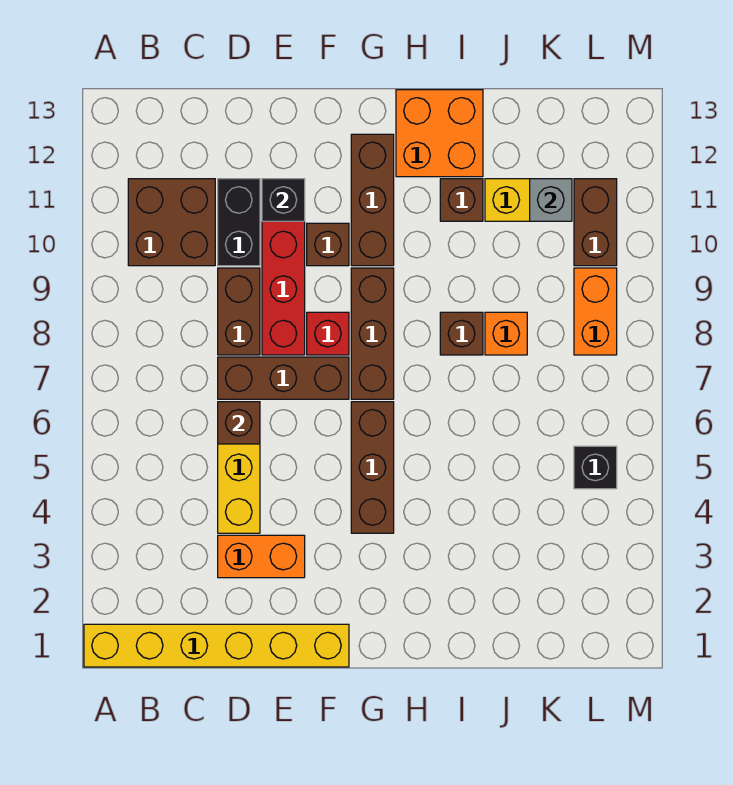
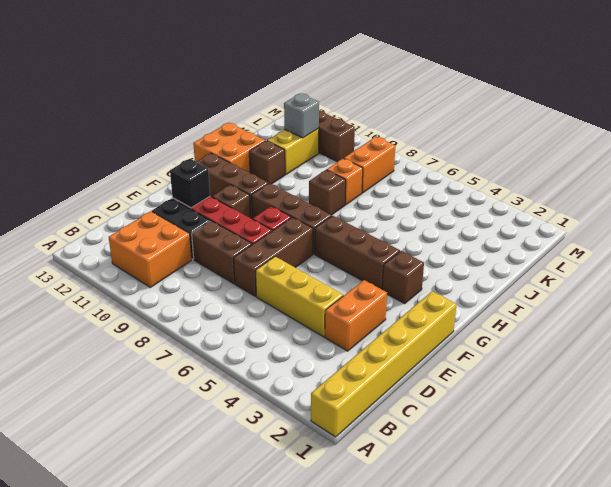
brown brick B10:C11 level 1 -> orange brick B10:C11 level 1
brown brick D6 level 2 -> brown brick G3 level 1
black brick L5 level 1 -> none
orange brick L8:L9 level 1 -> orange brick K8:L8 level 1

